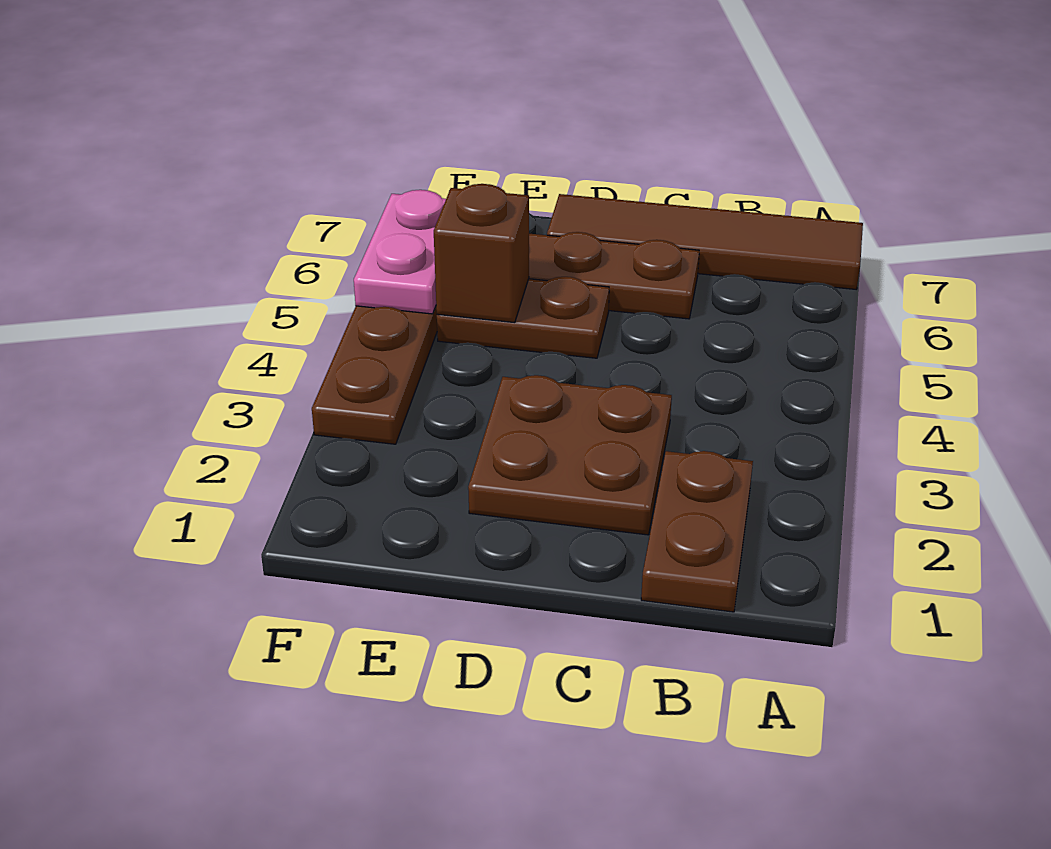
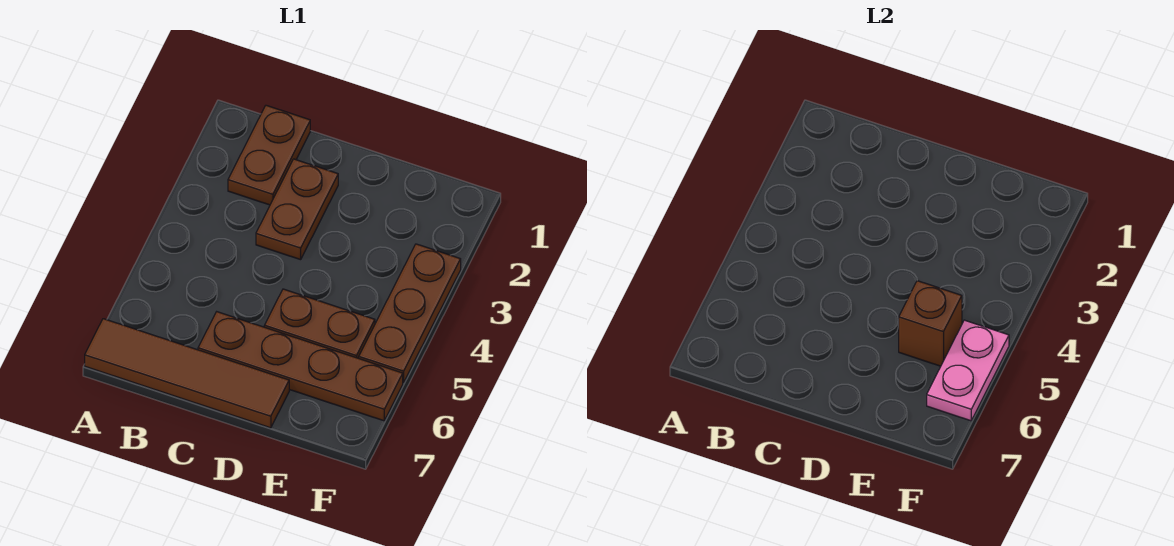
brown plate C2:D3 level 1 -> brown plate C2:C3 level 1

